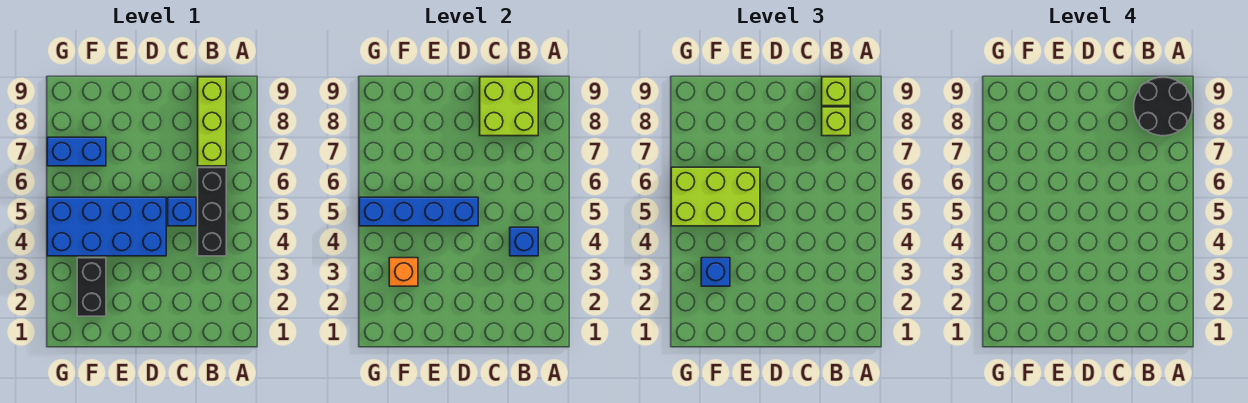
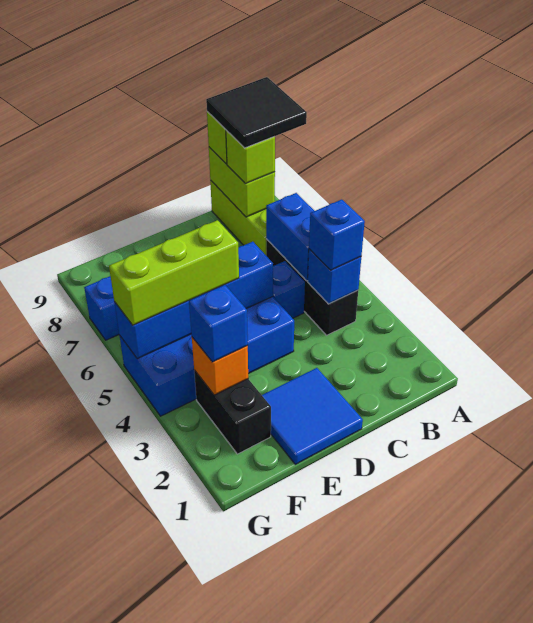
black round brick A8:B9 level 4 -> black tile A8:B9 level 4
none -> blue brick B4 level 3
none -> blue brick B5:B6 level 2
lime brick B8:C9 level 2 -> lime brick B8:B9 level 2
none -> blue tile D1:E2 level 1
lime brick E5:G6 level 3 -> lime brick E5:G5 level 3

